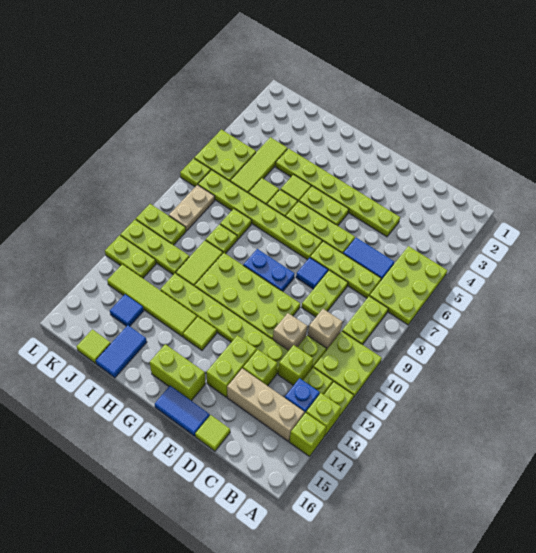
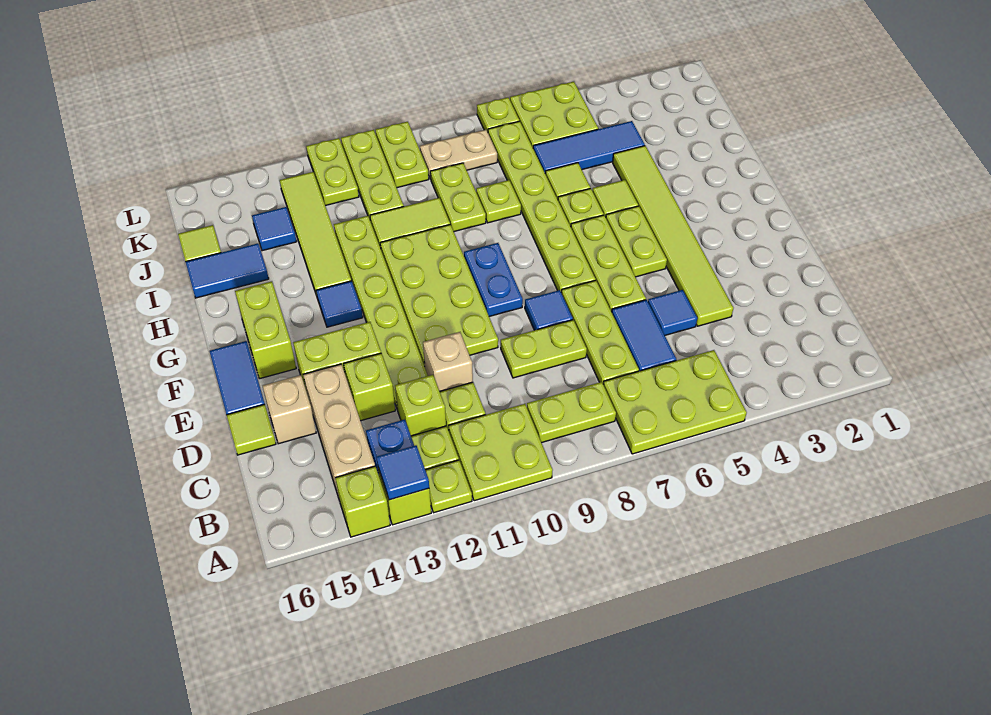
none -> blue tile A13 level 2
tan brick C10 level 1 -> tan brick D15 level 1
lime plate D4:I4 level 1 -> lime tile D4:I4 level 1
none -> blue tile D5 level 1
lime tile G13 level 1 -> blue tile G13 level 1
lime plate I9 level 1 -> lime plate I9:J9 level 1
lime tile J4:J6 level 1 -> blue tile J4:J6 level 1

